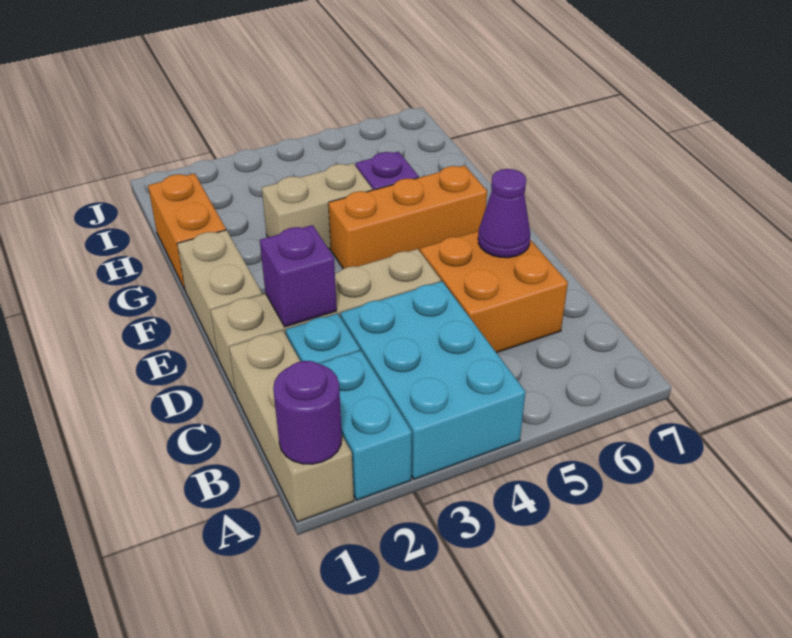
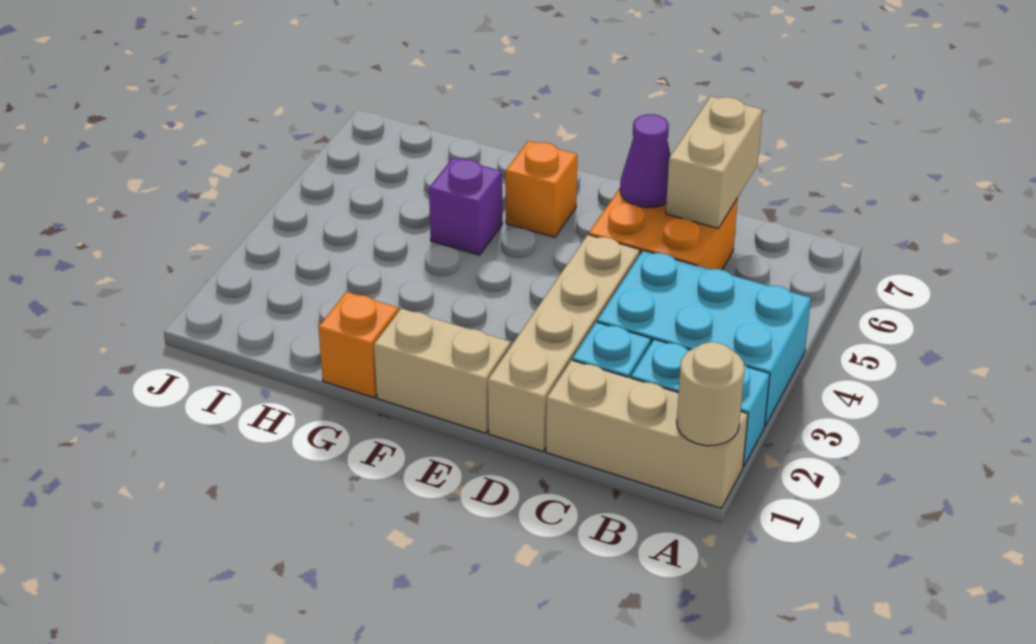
purple round brick A1 level 2 -> tan round brick A1 level 2
purple brick D2 level 2 -> none
orange brick F4:F6 level 1 -> orange brick F6 level 1
orange brick G1:H1 level 1 -> orange brick G1 level 1
tan brick G3:G4 level 1 -> tan brick C6:C7 level 2

